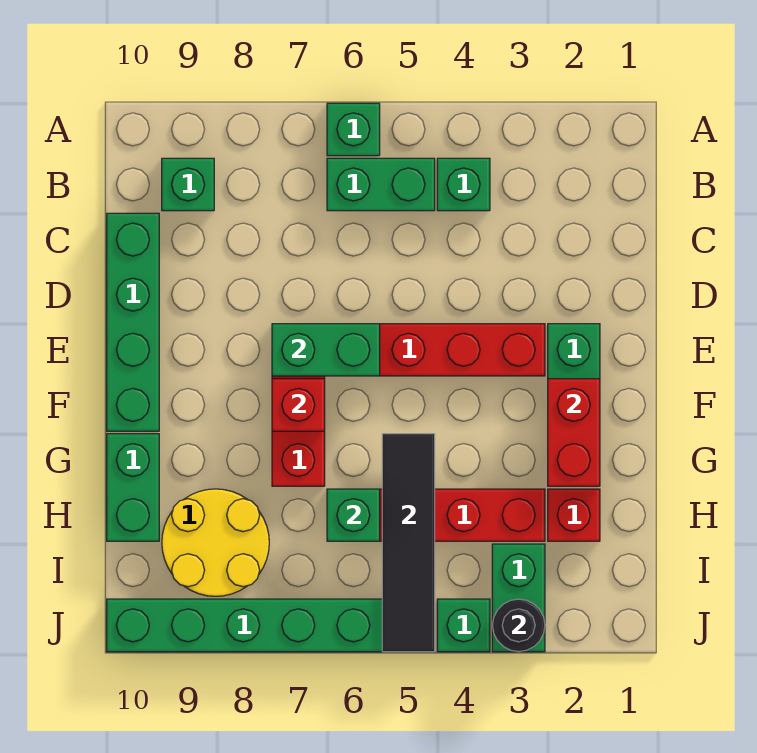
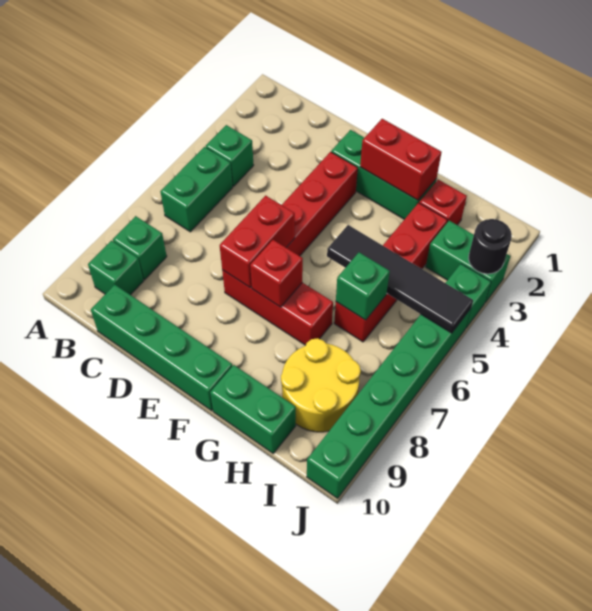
green brick A6 level 1 -> green brick B8 level 1
green brick E6:E7 level 2 -> red brick E6:E7 level 2

